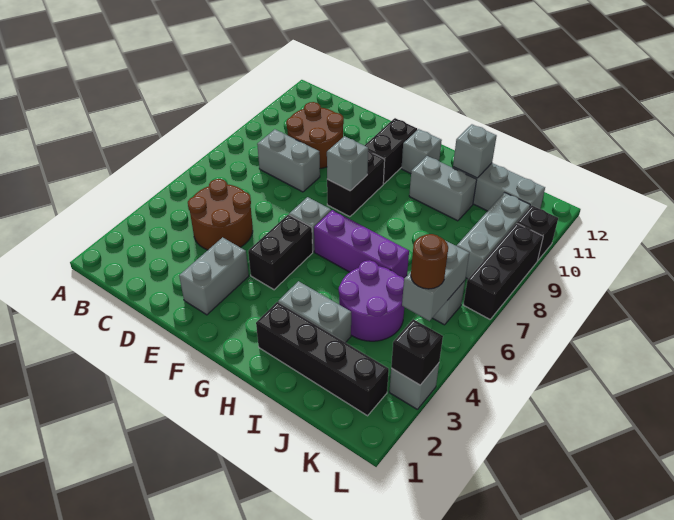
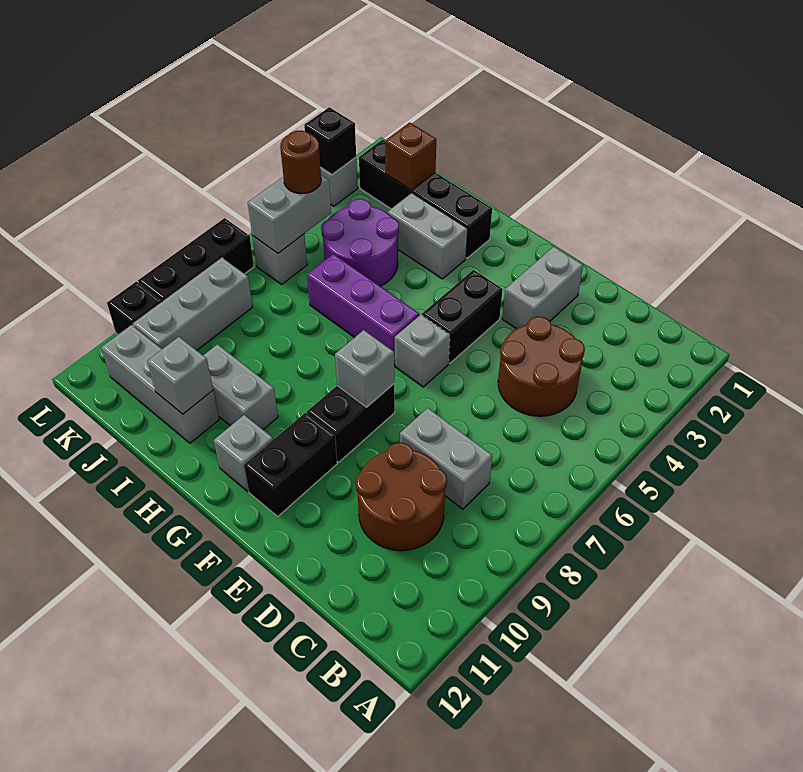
none -> brown brick J2 level 2

